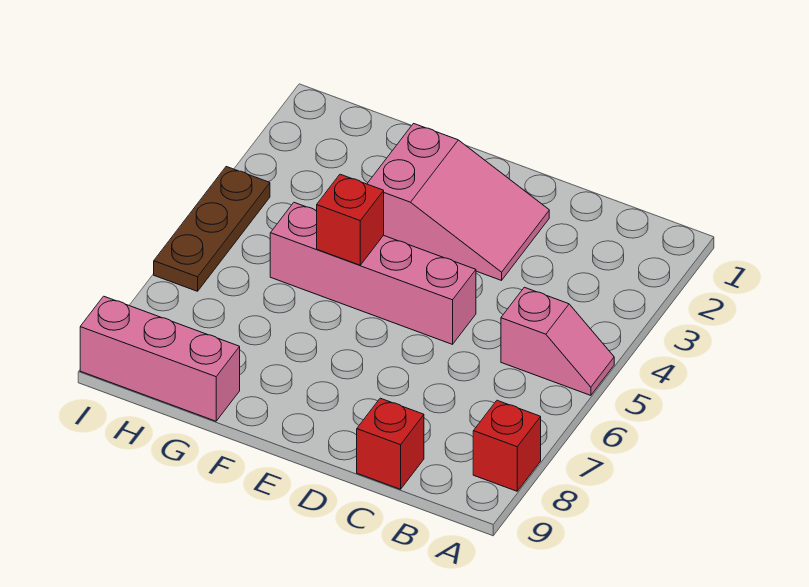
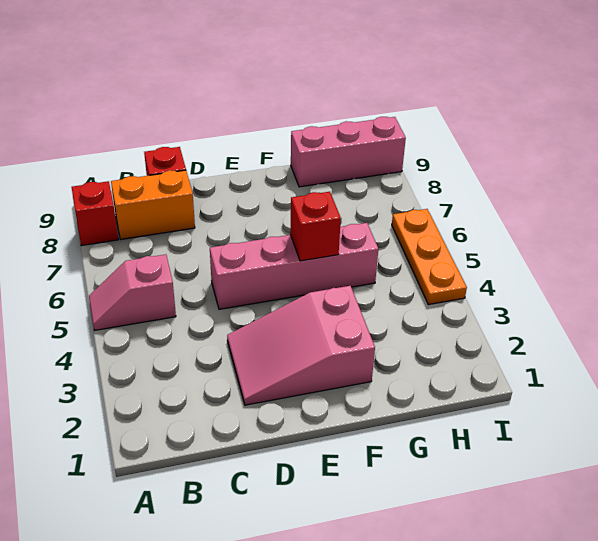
none -> orange brick B8:C8 level 1
brown plate I4:I6 level 1 -> orange plate I4:I6 level 1

